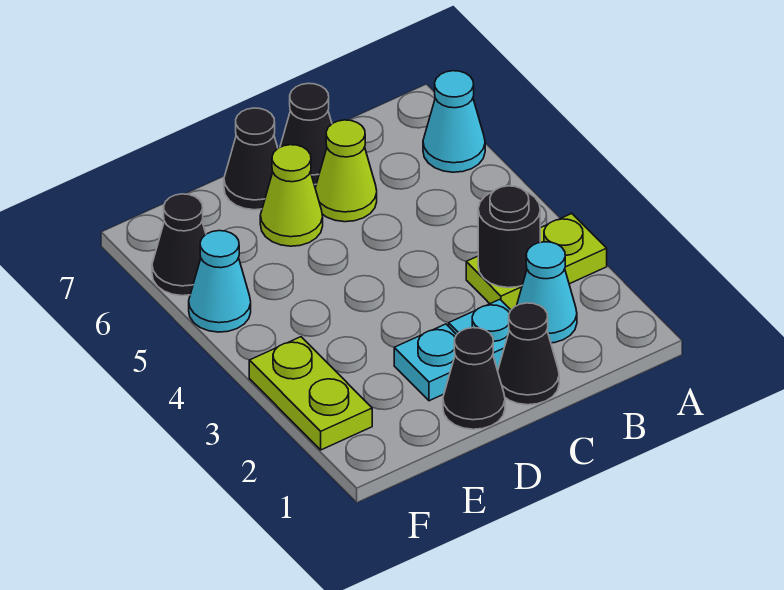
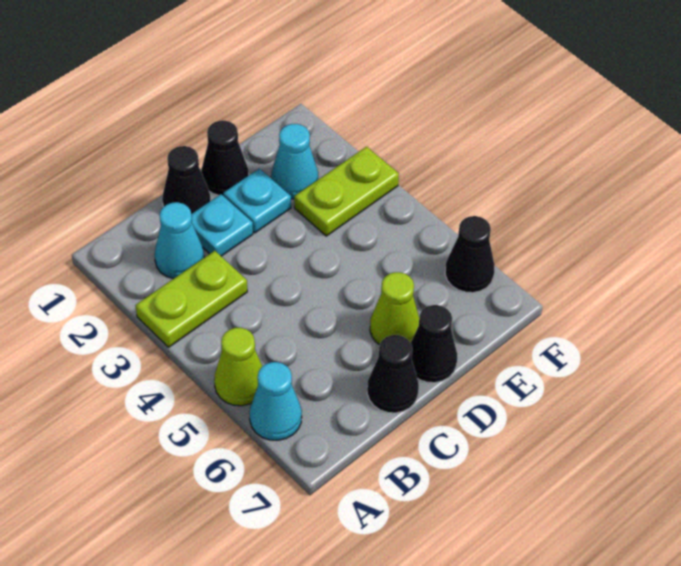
black round brick B3 level 2 -> none
lime cone C6 level 1 -> lime cone A5 level 1
lime plate F2:F3 level 1 -> lime plate E3:F3 level 1
cyan cone F5 level 1 -> cyan cone E2 level 1

